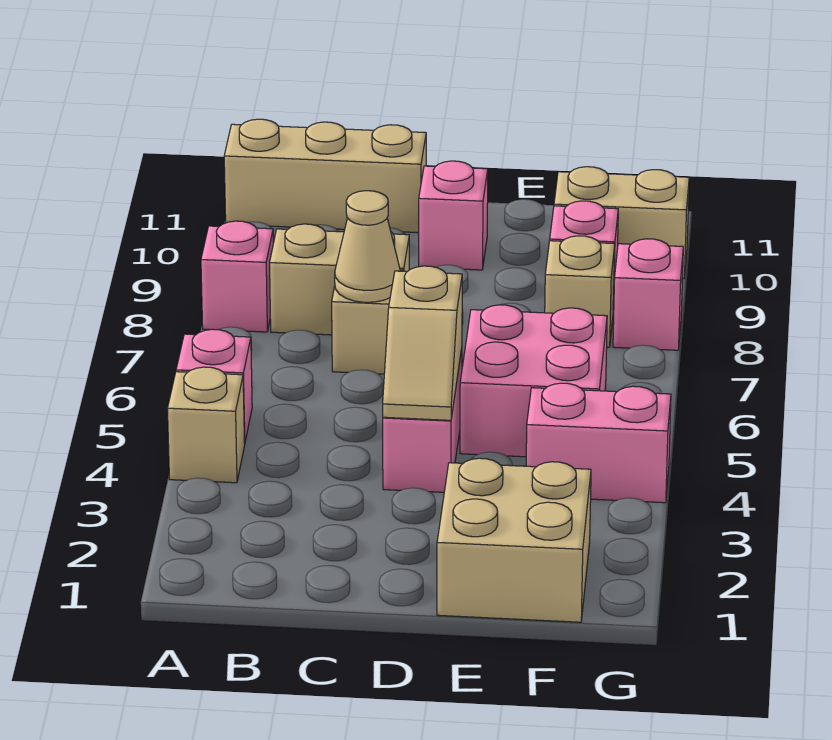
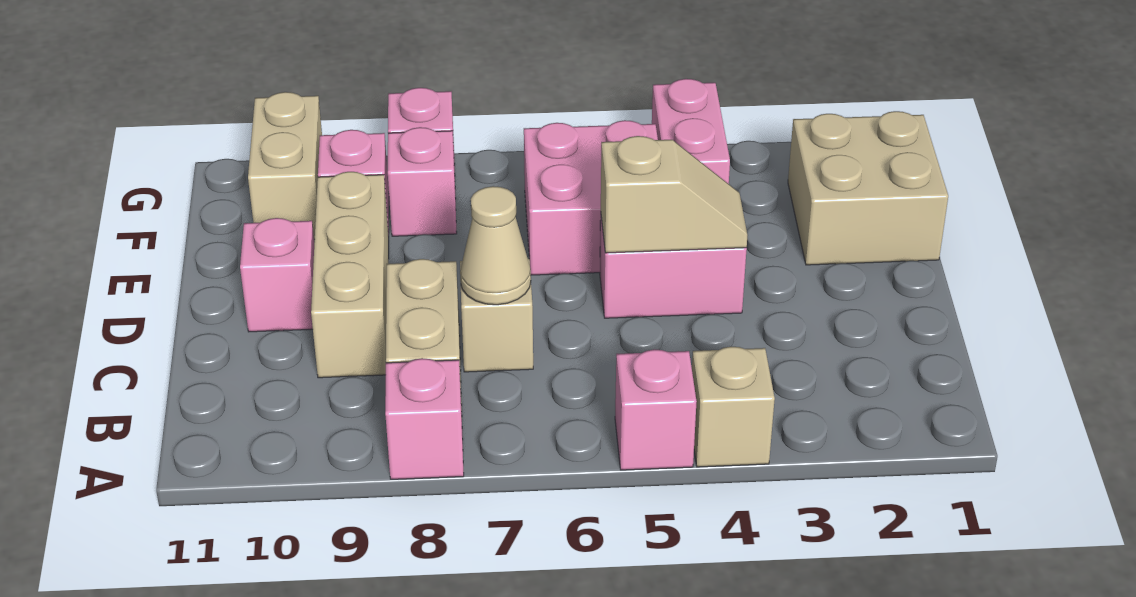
tan brick A11:C11 level 1 -> tan brick C9:E9 level 1
tan brick F8 level 1 -> pink brick F8 level 1

